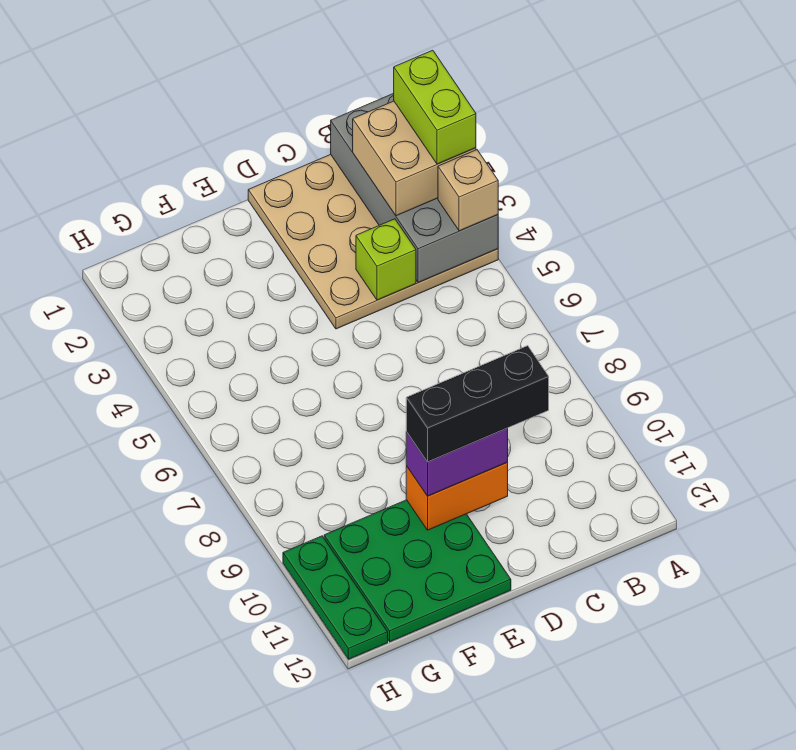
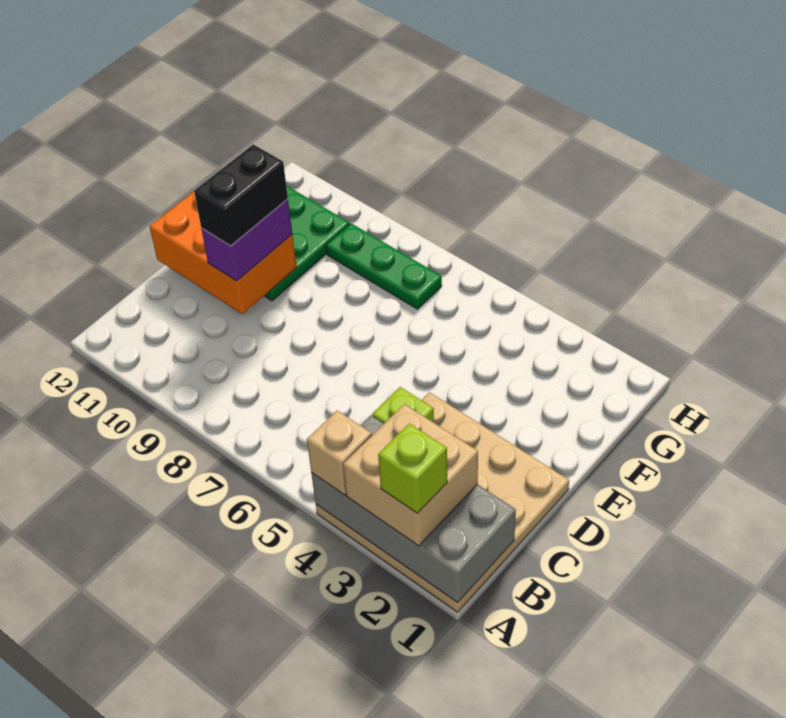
lime brick A2:A3 level 4 -> lime brick A2 level 4
black brick C10:E10 level 4 -> black brick D10:E10 level 4
orange brick D10:E10 level 2 -> orange brick D10:E12 level 2
green plate H10:H12 level 1 -> green plate G7:G9 level 1

